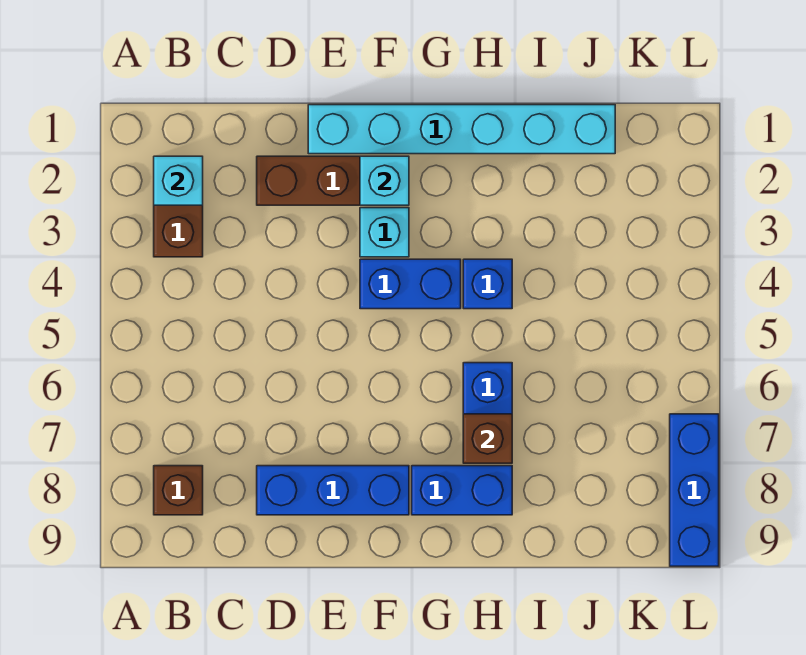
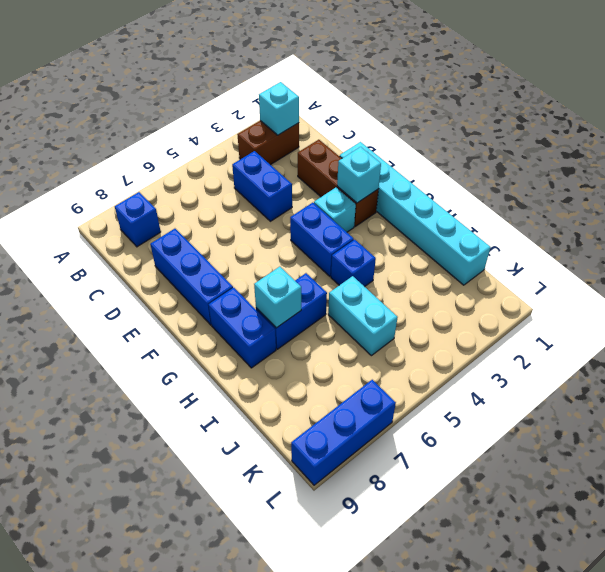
brown brick B8 level 1 -> blue brick B8 level 1
none -> blue brick C4:D4 level 1
brown brick H7 level 2 -> cyan brick H7 level 2
none -> cyan brick I5:J5 level 1

